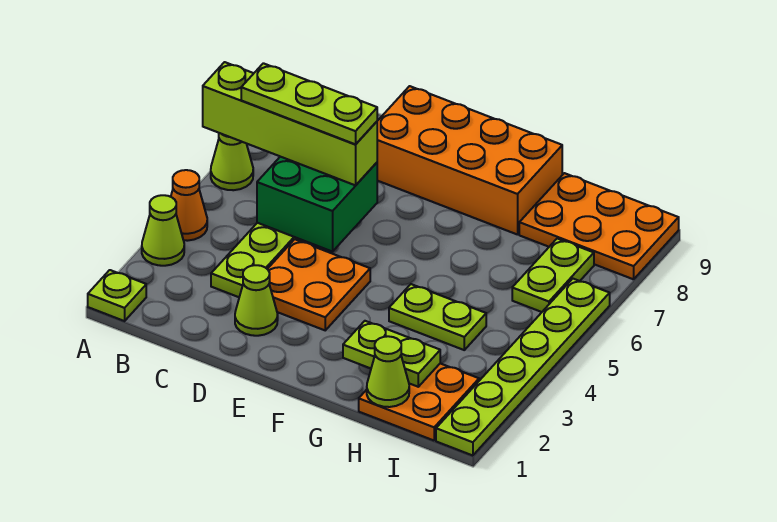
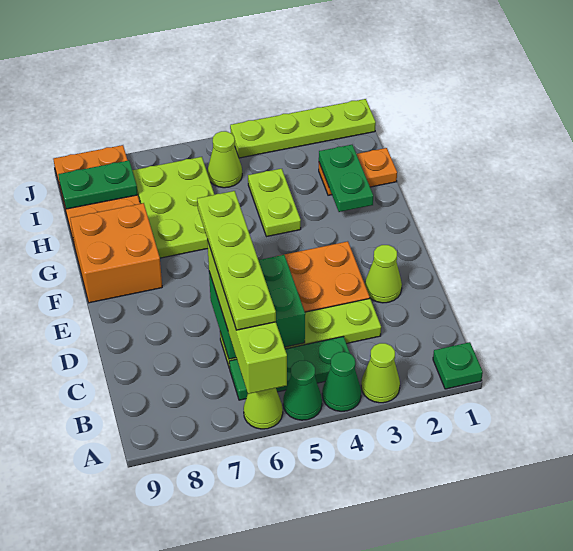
lime plate A1 level 1 -> green plate A1 level 1
orange cone A4 level 1 -> green cone A4 level 1
none -> green cone A5 level 1
none -> green plate B4:B6 level 1
lime plate B6:D6 level 4 -> lime plate B6:E6 level 4
orange brick D8:G9 level 1 -> orange brick F8:G9 level 1
lime plate G2:H2 level 2 -> green plate G2:H2 level 2
orange plate H1:I2 level 1 -> orange plate H1:H2 level 1
lime cone H1 level 2 -> lime cone I5 level 1
lime plate I6:I7 level 1 -> lime plate G6:I7 level 1
none -> green plate I8:I9 level 2
lime plate J1:J6 level 1 -> lime plate J1:J4 level 1

